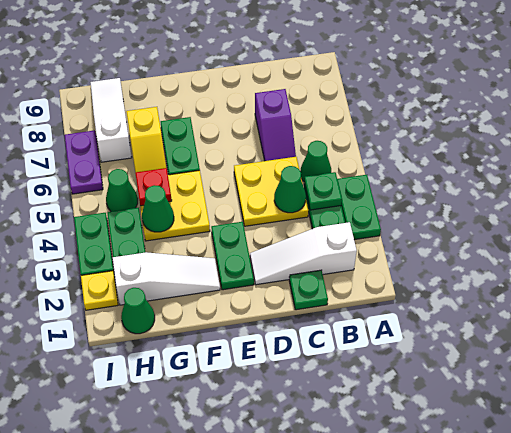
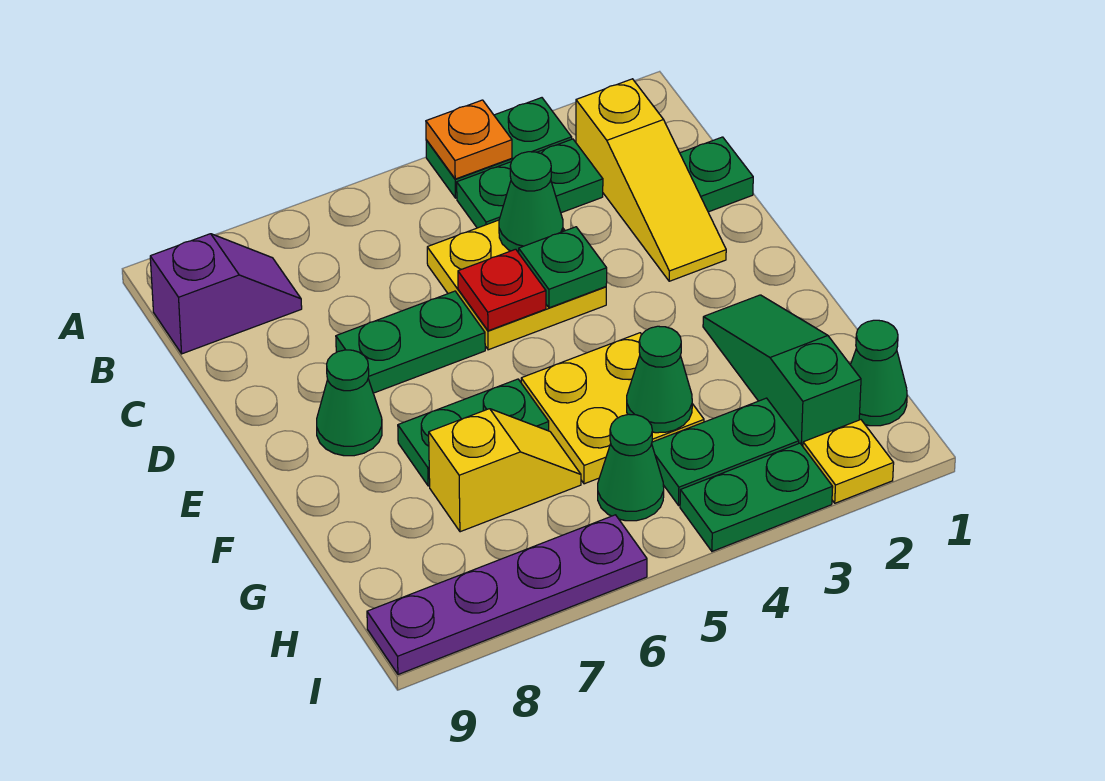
none -> orange plate A4 level 2
white slope B2:D2 level 1 top B -> yellow slope B2:D2 level 1 top B
green plate B4 level 2 -> green plate D4 level 2
green cone B5 level 1 -> green cone E8 level 1
purple slope C6:C7 level 1 top 7 -> purple slope B8:B9 level 1 top 9
green plate E2:E3 level 1 -> green plate D6:D7 level 1
white slope F2:H2 level 1 top H -> green slope F2:H2 level 1 top H
red plate G5 level 2 -> red plate D5 level 2
white slope H7:H9 level 1 top 7 -> none
purple plate I6:I7 level 1 -> purple plate I6:I9 level 1

